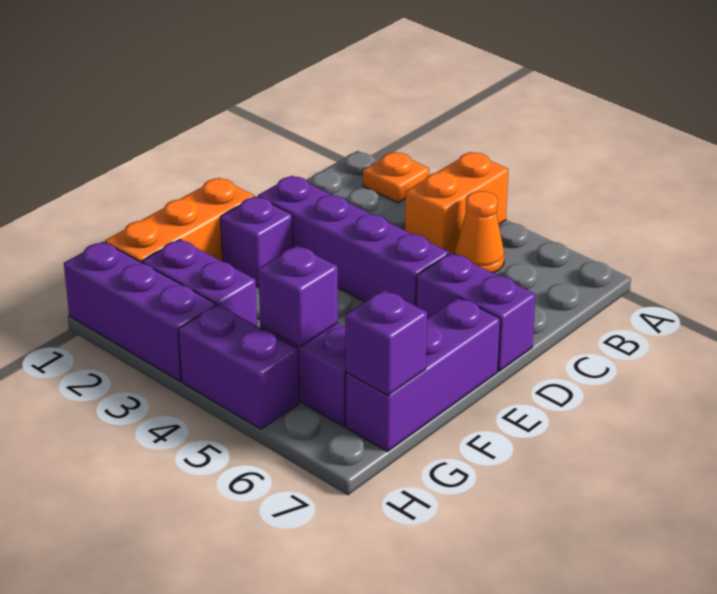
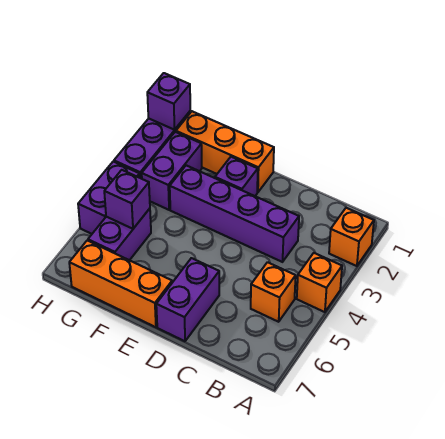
orange plate A2 level 1 -> orange brick A2 level 1
orange brick A4:B4 level 1 -> orange brick A4 level 1
orange cone B5 level 1 -> orange brick B5 level 1
purple brick D2:D5 level 1 -> purple brick C3:F3 level 1
purple brick E7:G7 level 1 -> orange brick E7:G7 level 1
purple brick G7 level 2 -> purple brick H1 level 2

